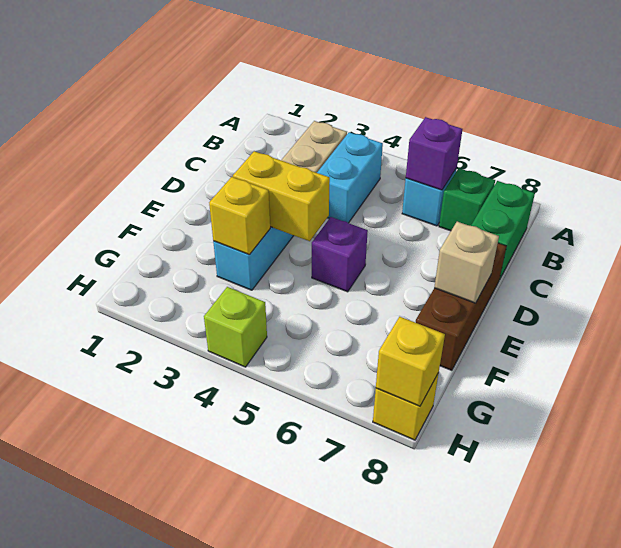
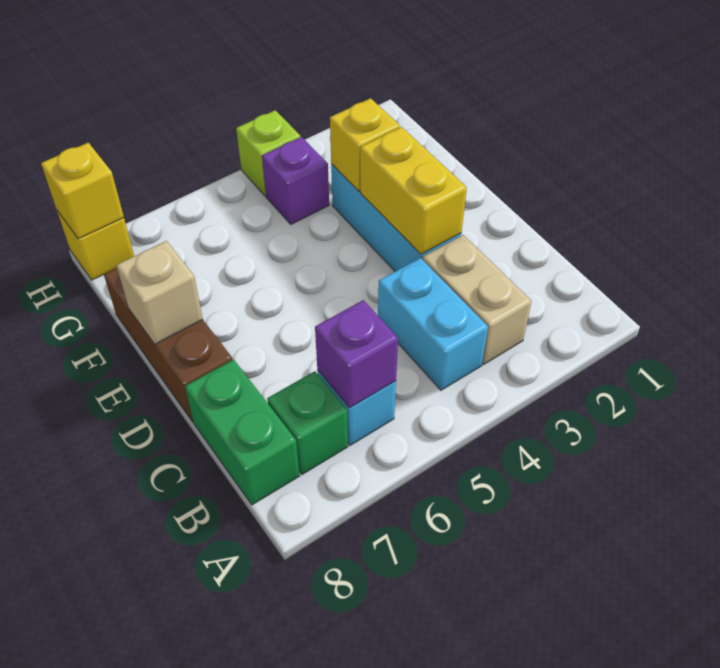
yellow brick E3:E4 level 2 -> yellow brick D3:E3 level 2
purple brick E5 level 1 -> purple brick G4 level 1

